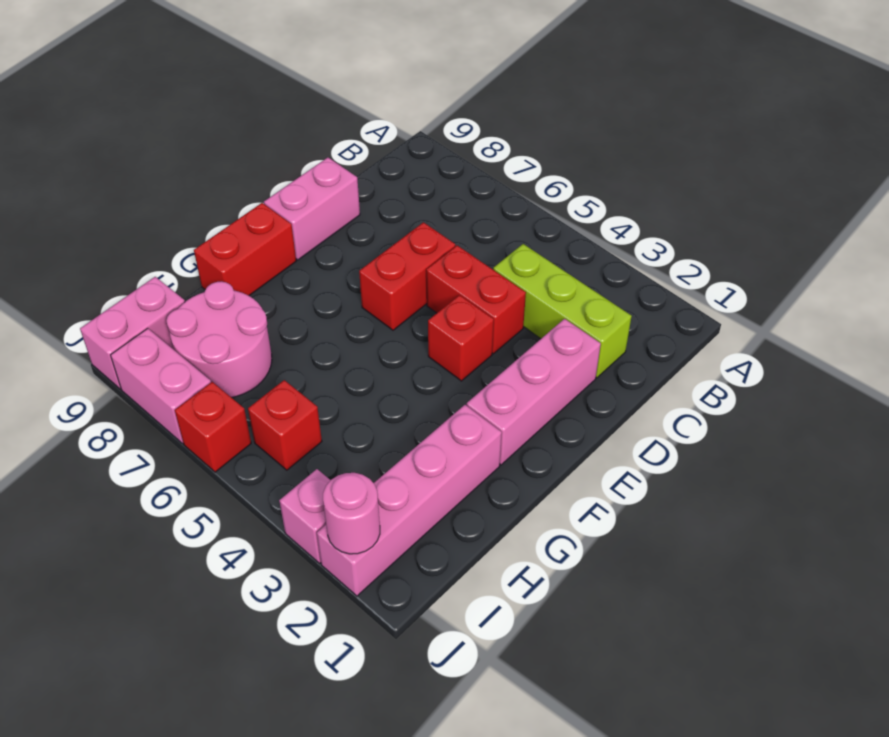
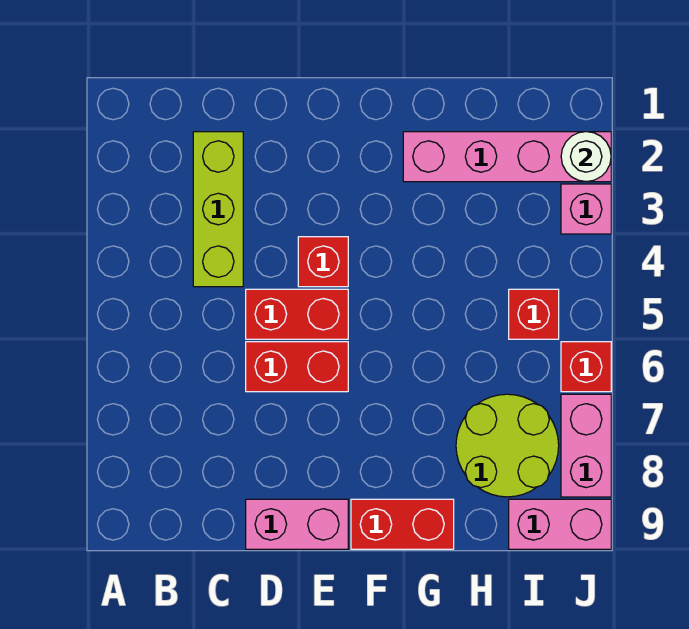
pink brick D2:F2 level 1 -> none
red brick D4:D5 level 1 -> red brick D5:E5 level 1
pink round brick H7:I8 level 1 -> lime round brick H7:I8 level 1
pink round brick J2 level 2 -> white round brick J2 level 2

